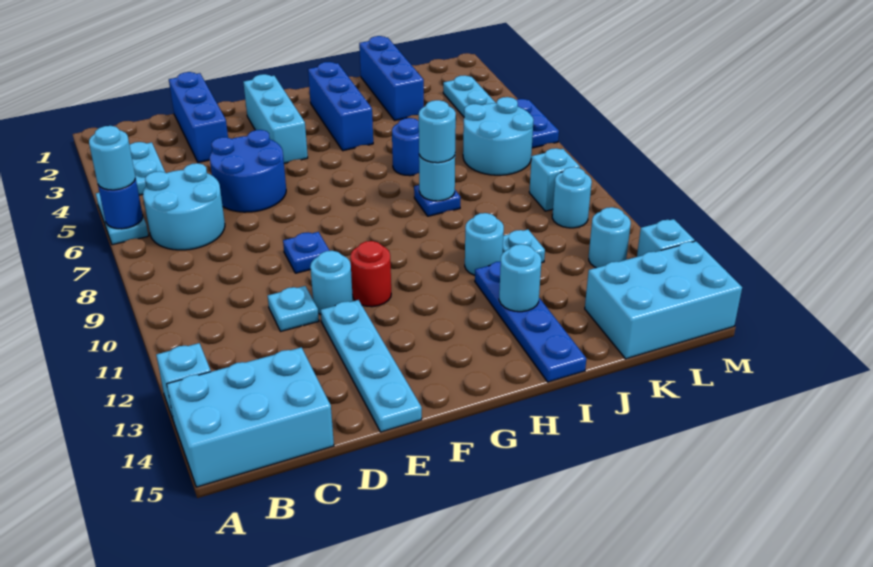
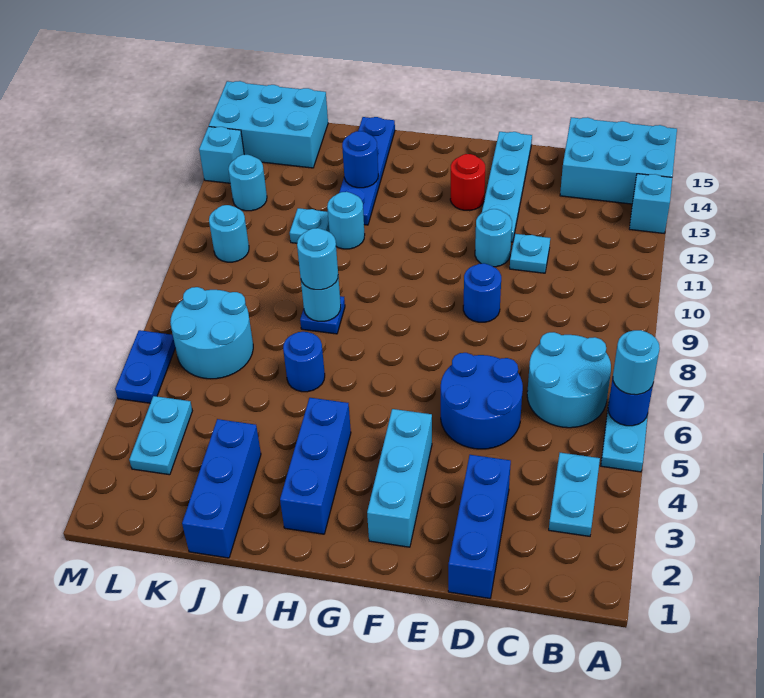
blue plate E9 level 1 -> blue round brick E9 level 1
red round brick F11 level 1 -> red round brick F13 level 1
cyan round brick I13 level 2 -> blue round brick I13 level 2
cyan brick L9 level 1 -> none

